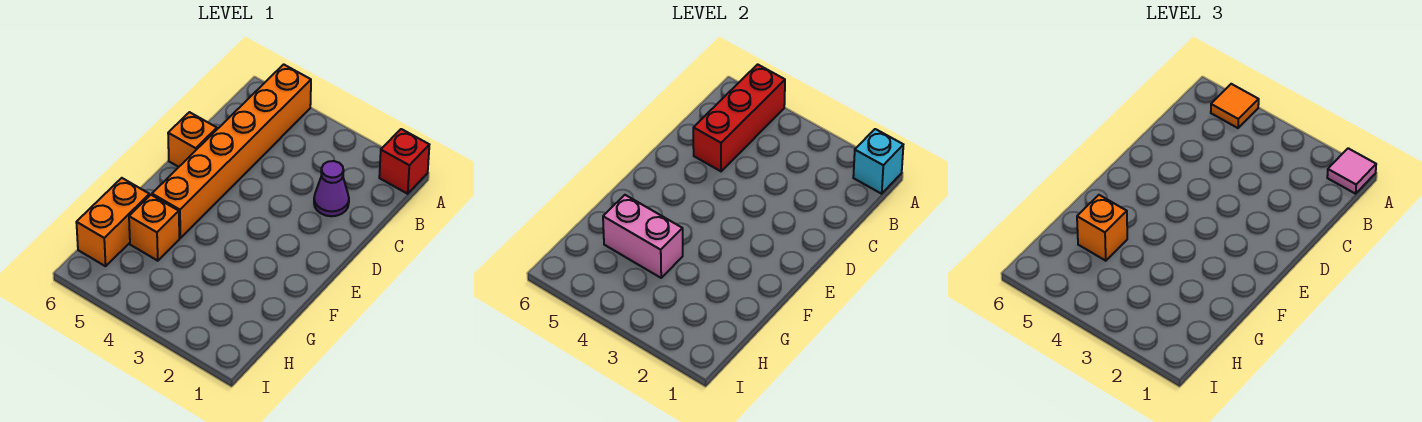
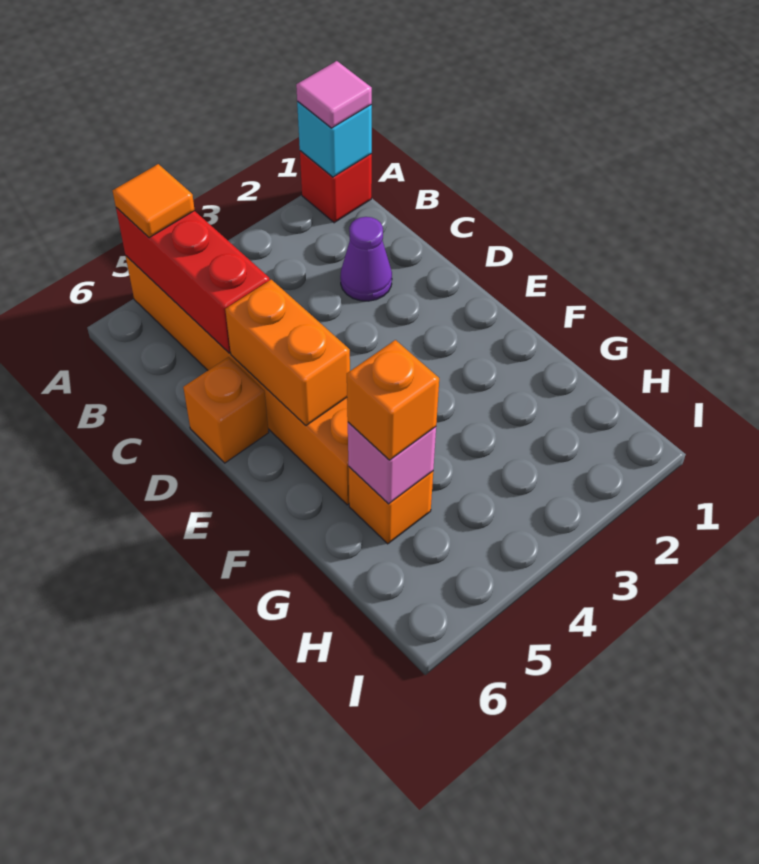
pink brick G4:G5 level 2 -> pink brick G5 level 2
orange brick G6:H6 level 1 -> orange brick D5:E5 level 2

